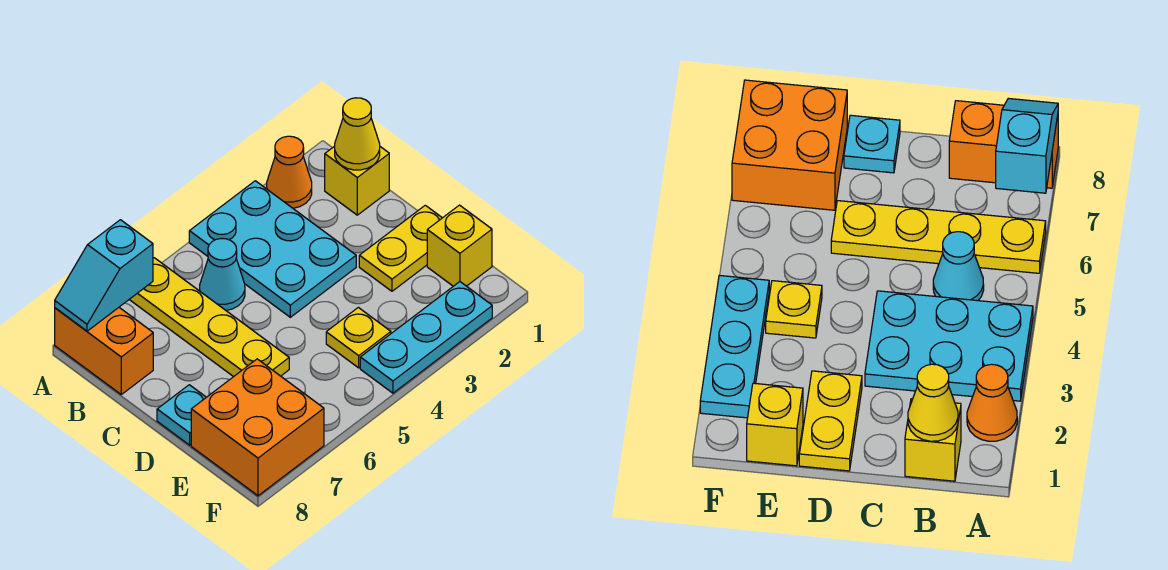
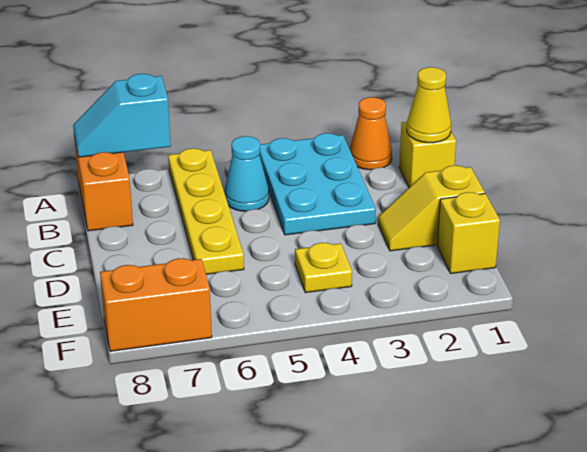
yellow plate D1:D2 level 1 -> yellow slope D1:D2 level 1 top 1
cyan plate D8 level 1 -> none
orange brick E7:F8 level 1 -> orange brick F7:F8 level 1
cyan plate F2:F4 level 1 -> none

